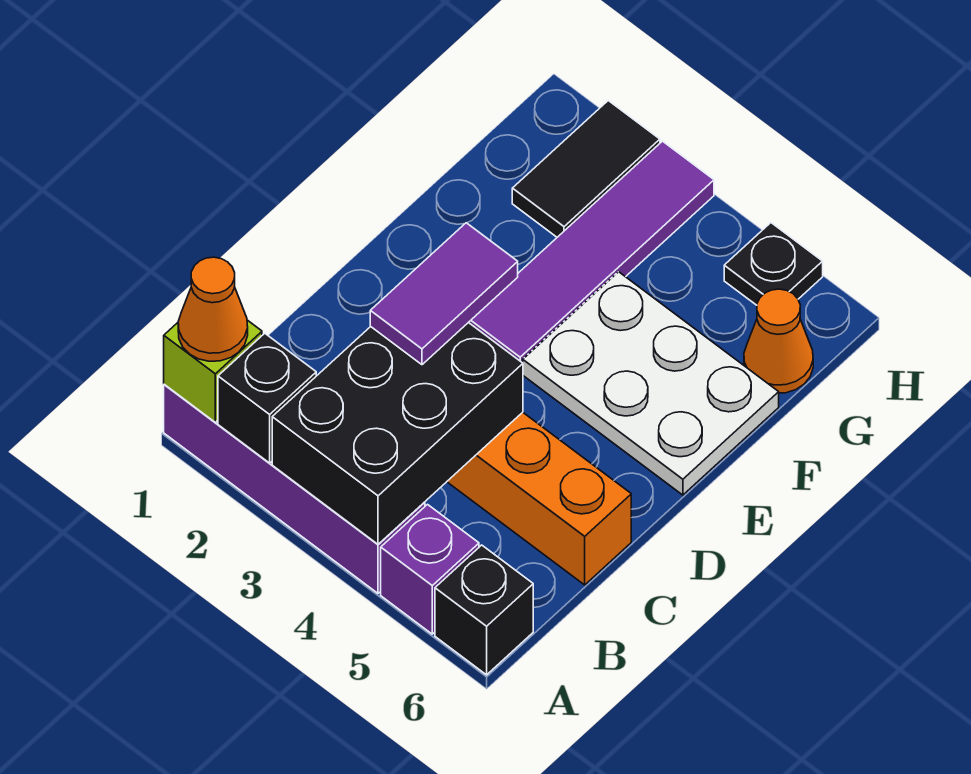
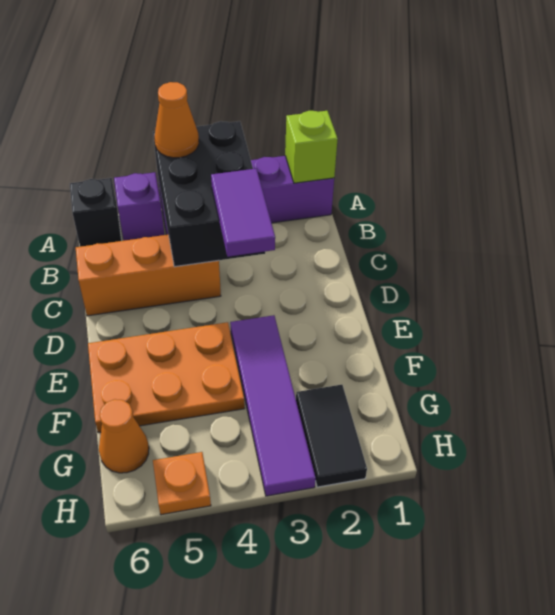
orange cone A1 level 3 -> orange cone A4 level 3
black brick A2 level 2 -> none
white plate E4:F6 level 1 -> orange plate E4:F6 level 1
black plate H5 level 1 -> orange plate H5 level 1

